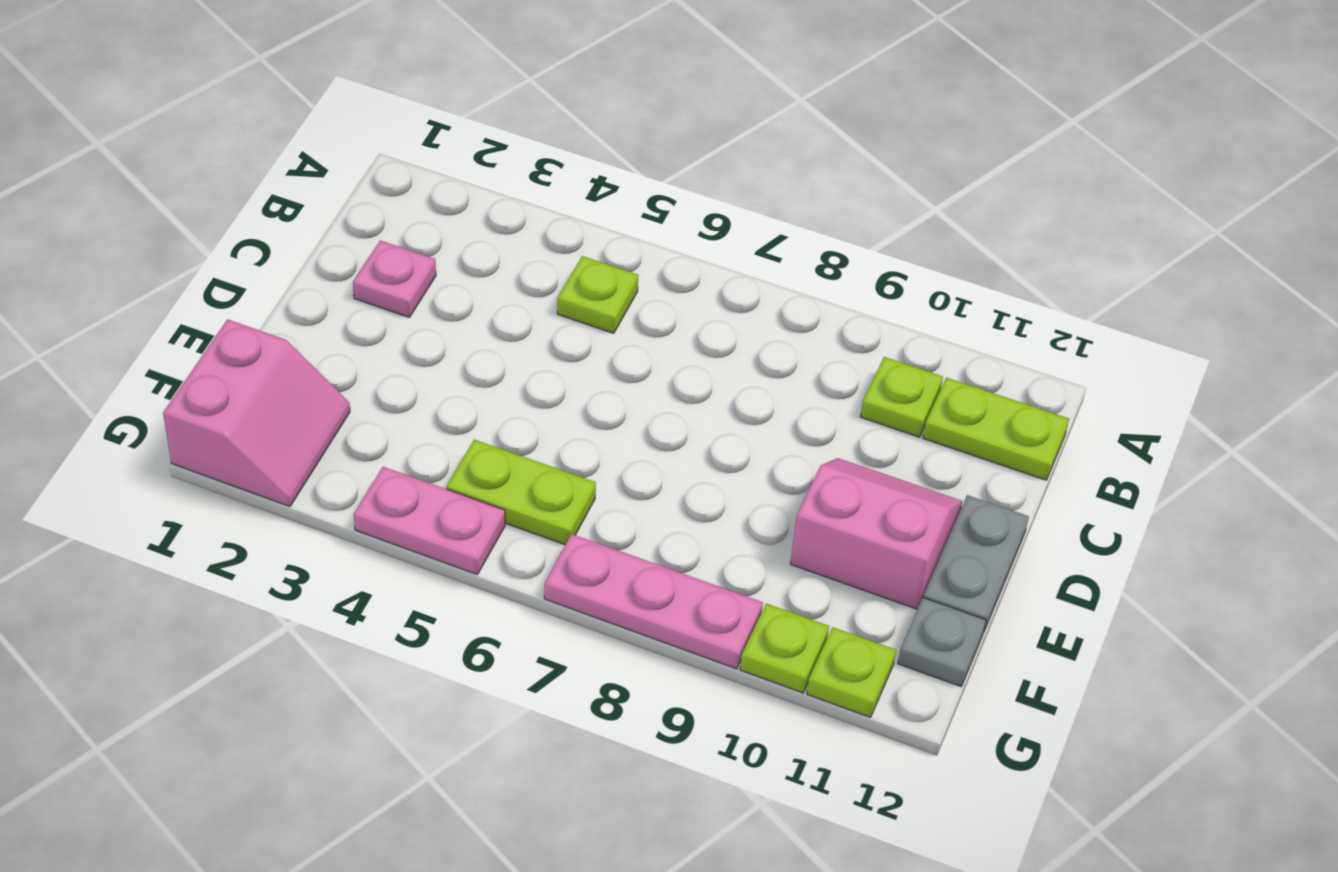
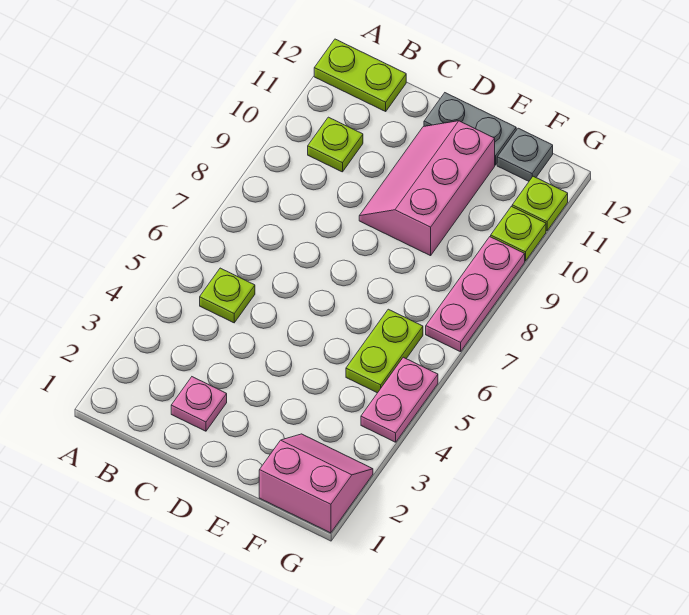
lime plate B11:B12 level 1 -> lime plate A12:B12 level 1
pink slope D10:E11 level 1 top E -> pink slope D9:E11 level 1 top E

